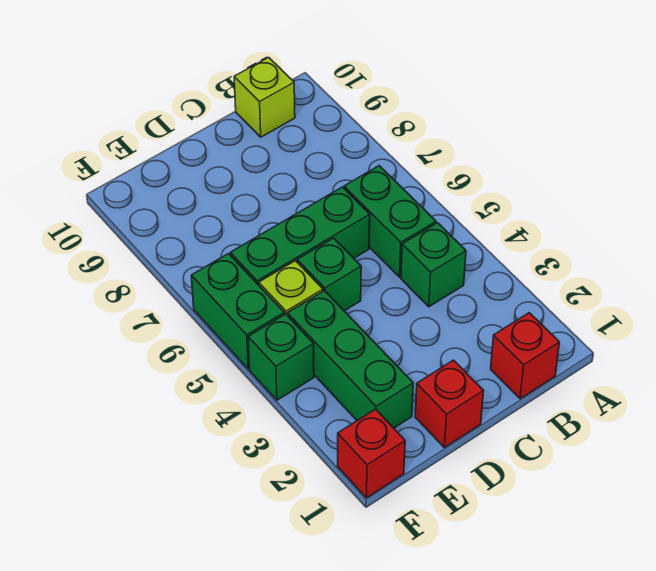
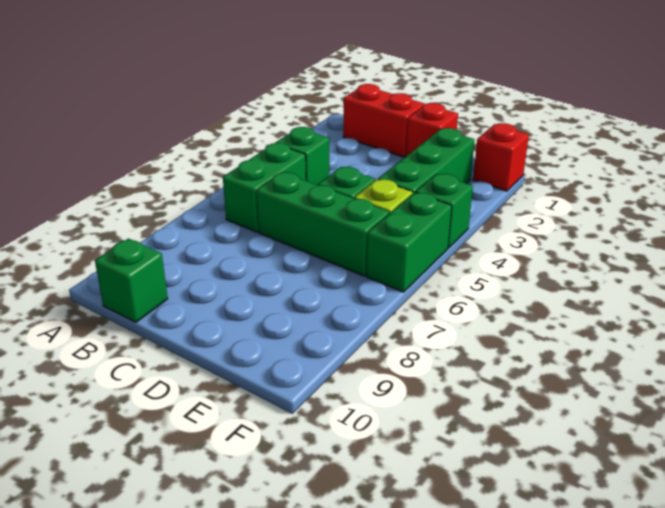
red brick B1 level 1 -> red brick B1:C1 level 1
lime brick B10 level 1 -> green brick B10 level 1

